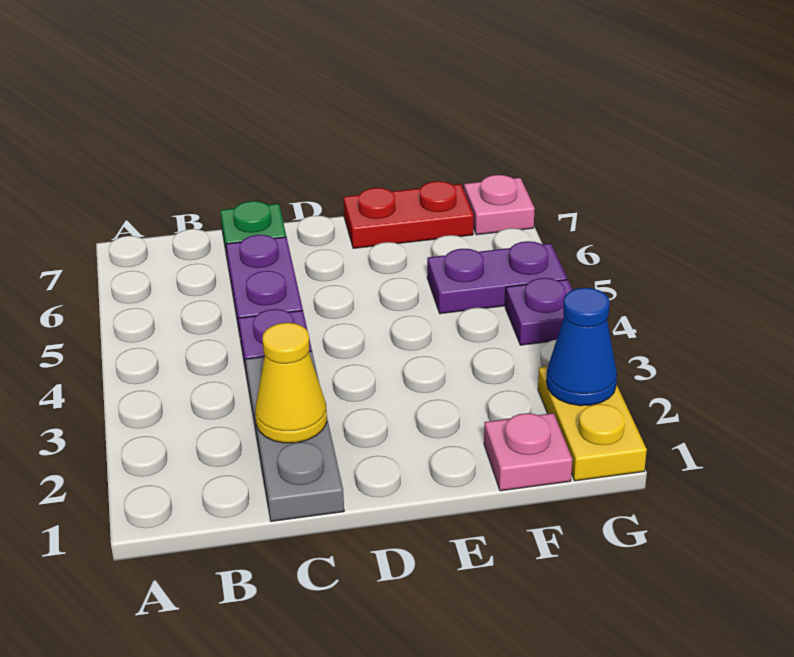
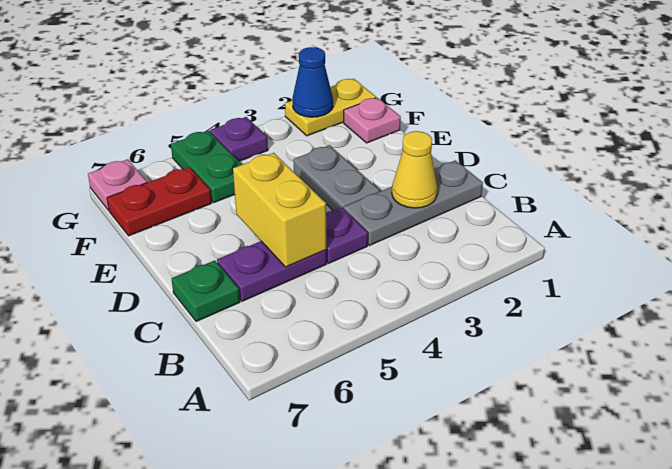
none -> yellow brick C5:D5 level 2
none -> grey plate D3:E3 level 1
red plate E7:F7 level 1 -> red plate F6:F7 level 1
purple plate F5:G5 level 1 -> green plate F5:G5 level 1

